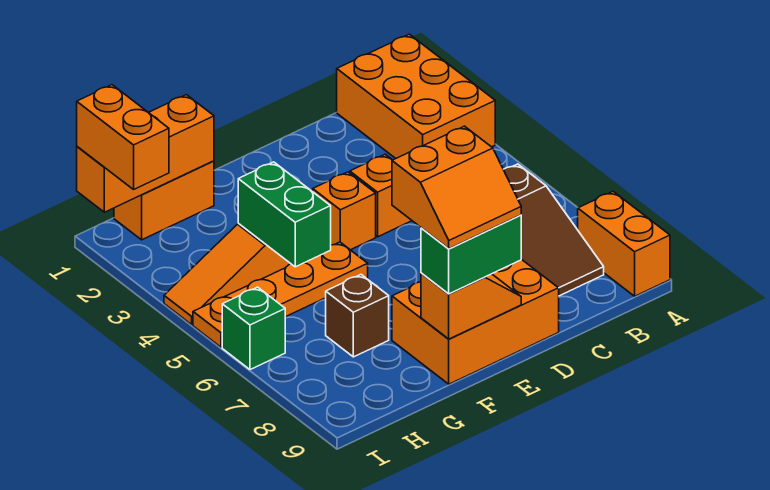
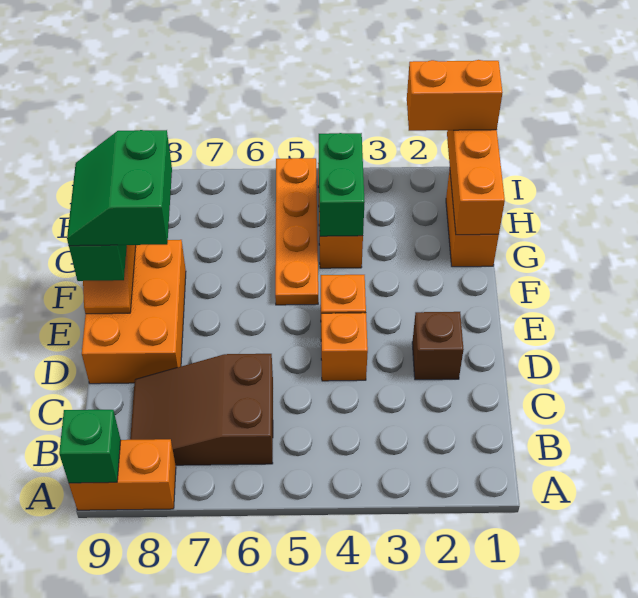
orange brick A1:B3 level 1 -> none
orange slope E8:F9 level 4 top 8 -> green slope E8:F9 level 4 top 8
green brick G4:G5 level 2 -> green brick G4:H4 level 2
brown brick G7 level 1 -> brown brick D2 level 1
green brick I6 level 1 -> green brick A9 level 2

